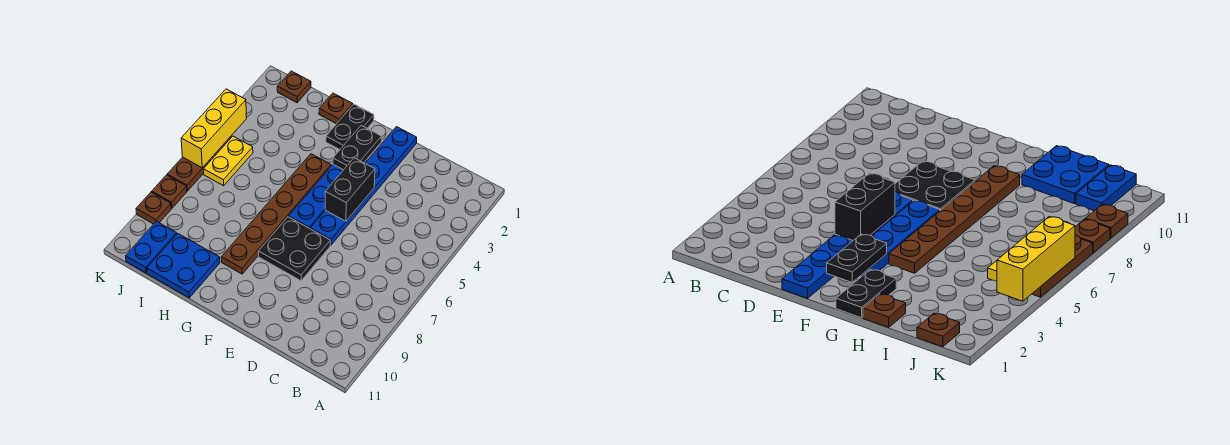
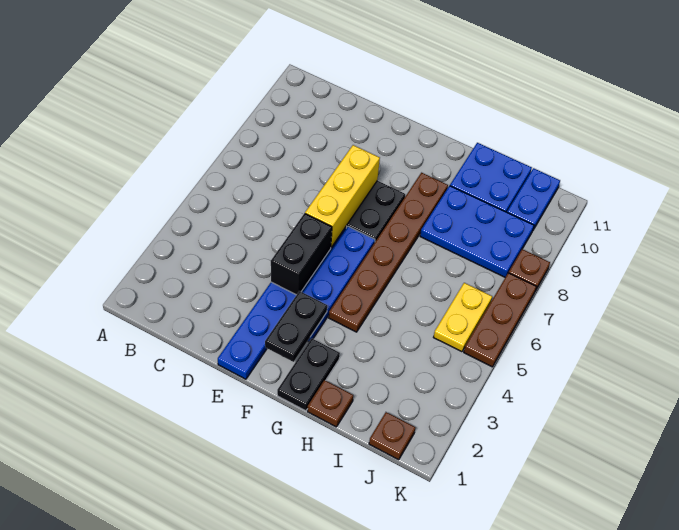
none -> blue plate H8:J9 level 1
yellow brick K4:K6 level 2 -> yellow brick E6:E8 level 2
brown plate K9 level 1 -> none

